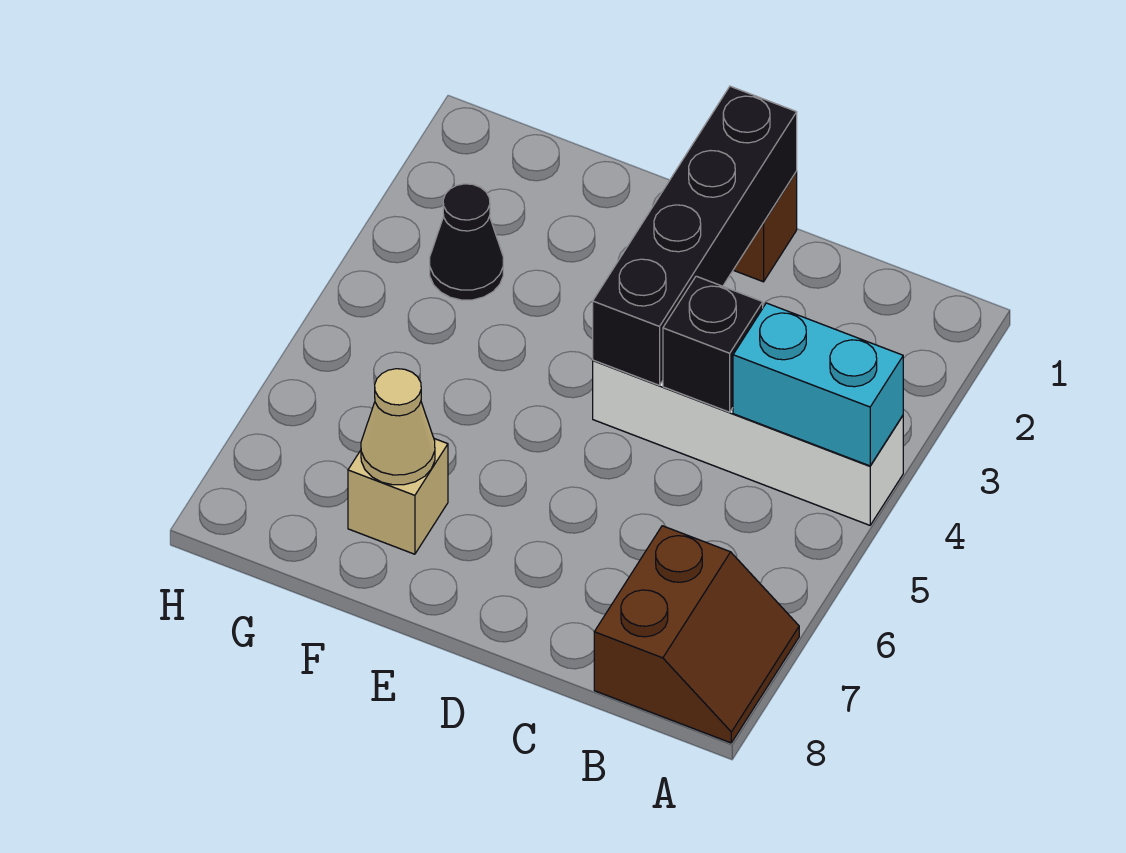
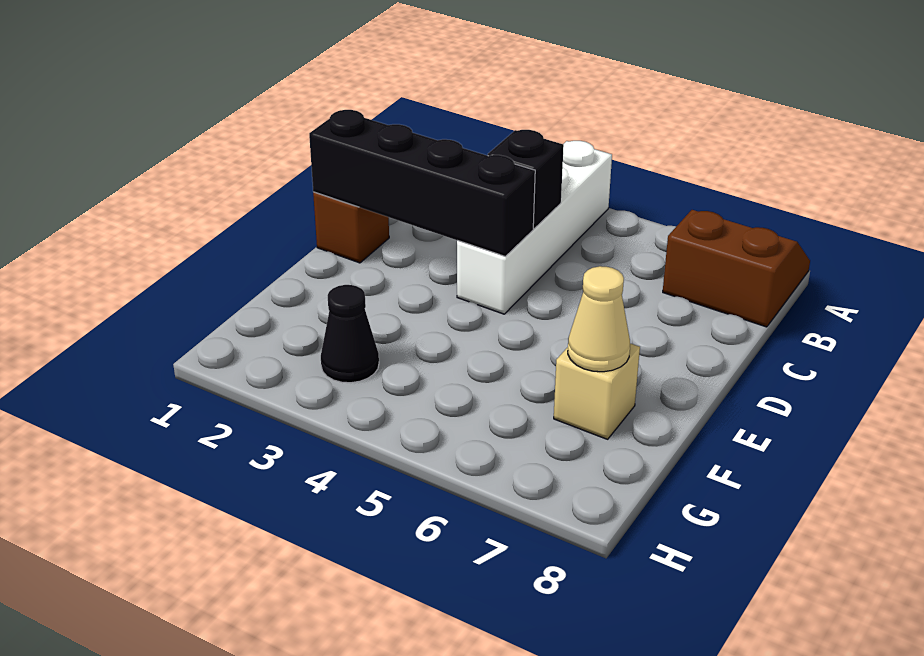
cyan brick A4:B4 level 2 -> none

